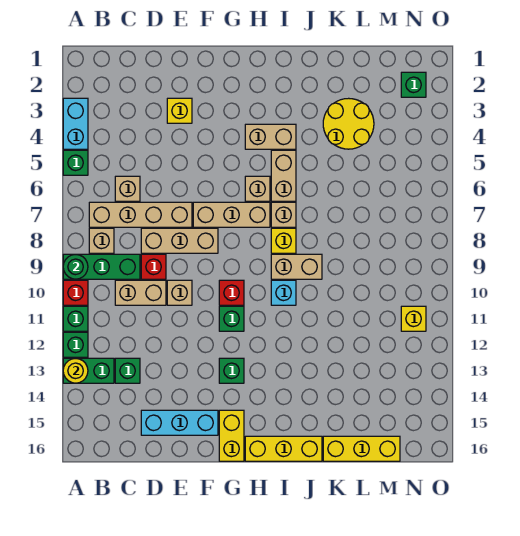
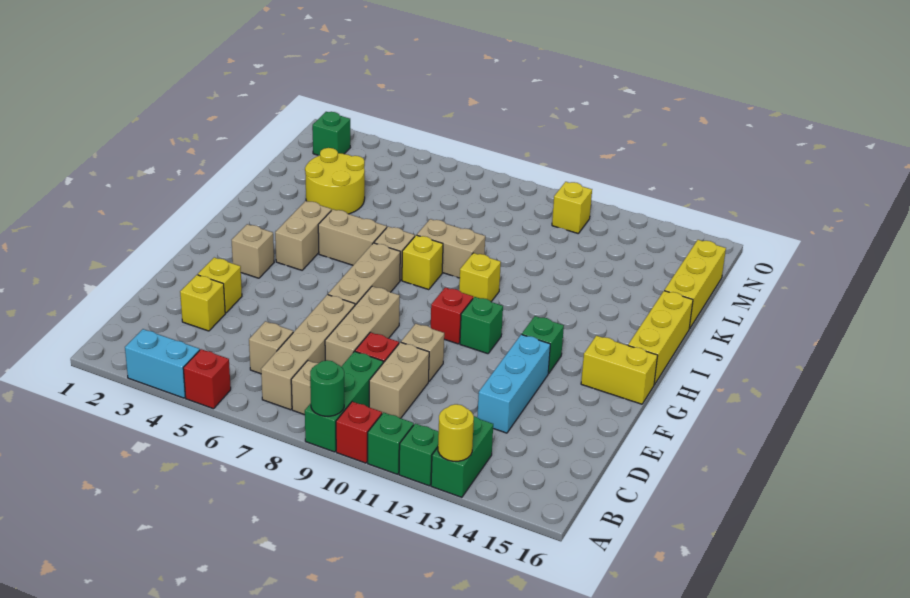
green brick A5 level 1 -> red brick A5 level 1
green brick C13 level 1 -> none
none -> yellow brick D3 level 1
cyan brick D15:F15 level 1 -> cyan brick D13:F13 level 1
tan brick H6 level 1 -> tan brick G3 level 1
tan brick I9:J9 level 1 -> tan brick J8:J9 level 1
cyan brick I10 level 1 -> yellow brick I10 level 1

